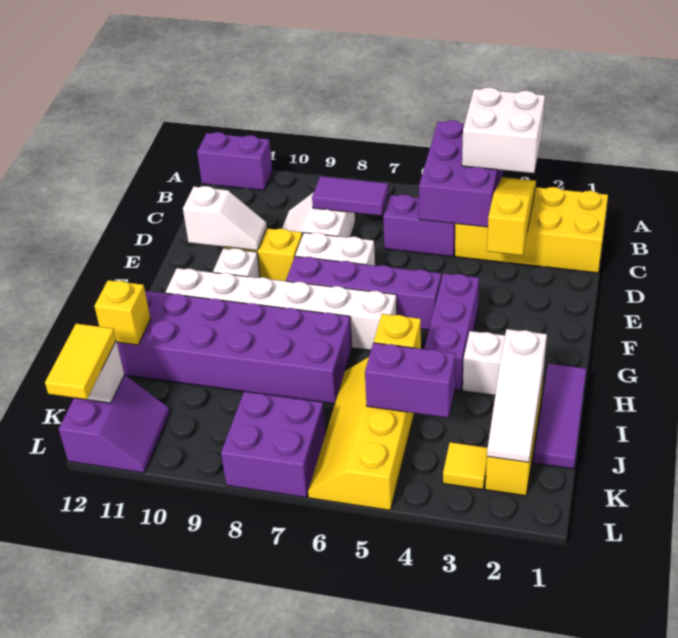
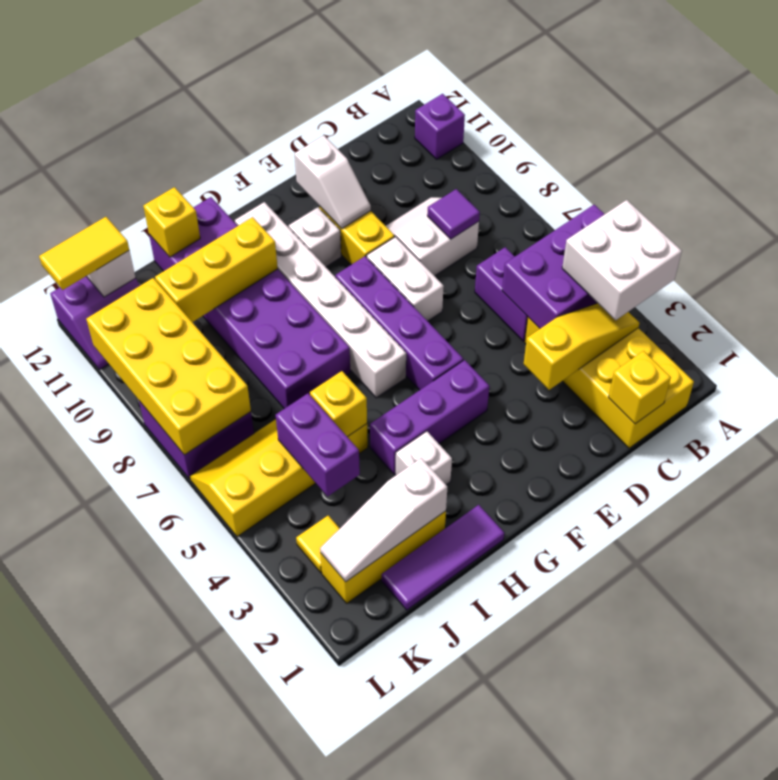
purple brick A11:A12 level 1 -> purple brick A11 level 1
none -> yellow brick C1 level 2
purple tile C7:C8 level 2 -> purple tile C8 level 2
none -> yellow brick H10:J10 level 2
none -> yellow brick K7:L10 level 2

